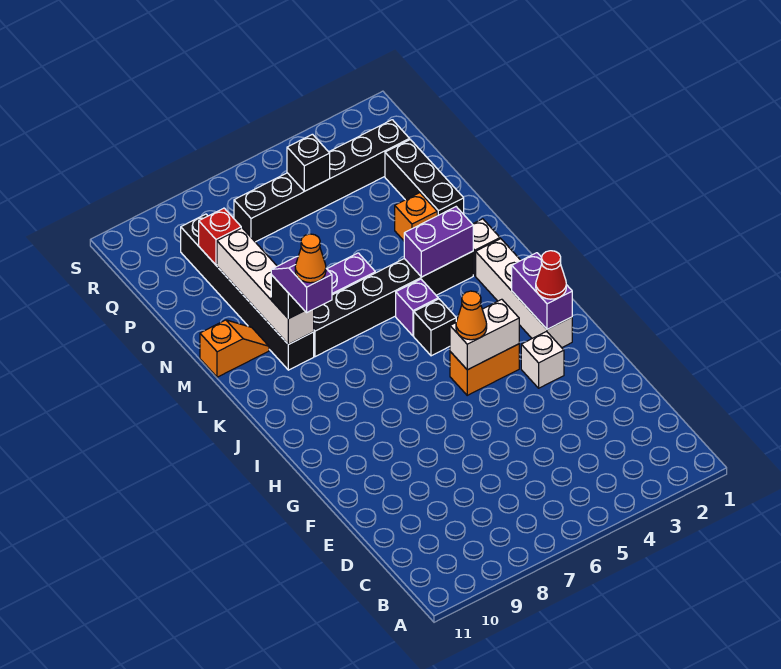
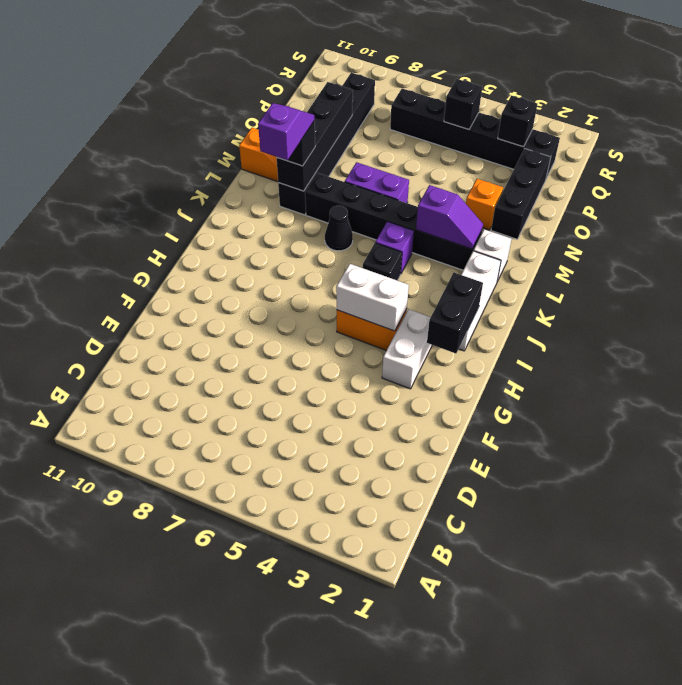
white brick G3 level 1 -> white brick G3:H3 level 1
white brick H2:K2 level 1 -> white brick I2:K2 level 1
purple brick H2:I2 level 2 -> black brick H2:I2 level 2
red cone H2 level 3 -> none
orange cone H5 level 3 -> none
none -> black cone K7 level 1
orange cone K9 level 5 -> none
purple brick L3:L4 level 2 -> purple slope L3:L4 level 2 top 4
white brick L9:O9 level 2 -> black brick L9:O9 level 2
red brick P9 level 2 -> none
none -> black brick Q3 level 2

